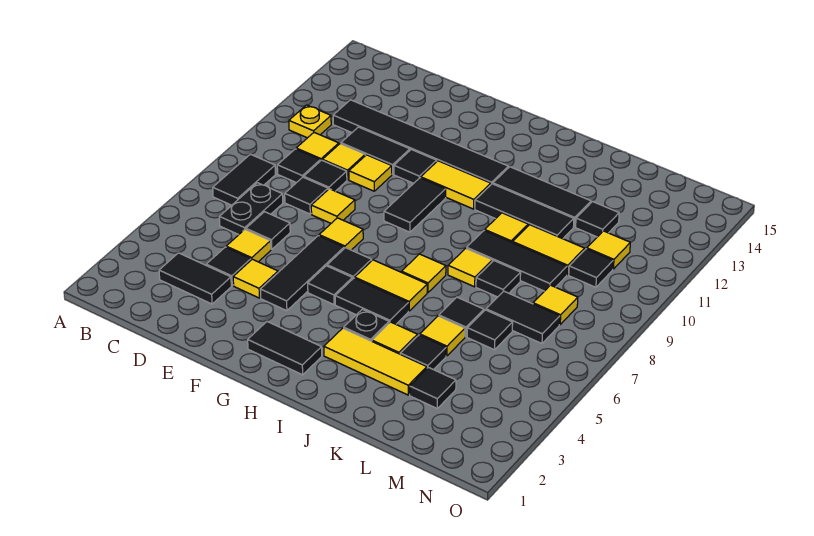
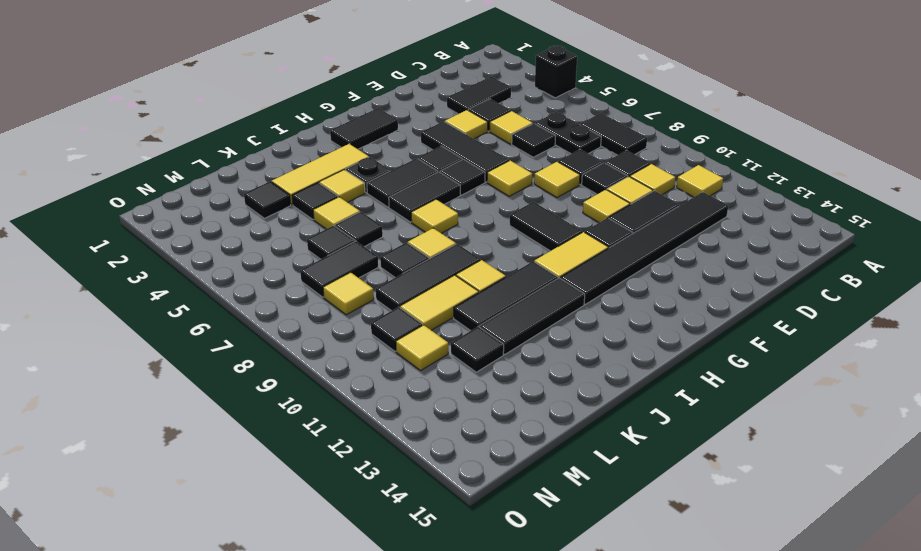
none -> black brick A4 level 1
yellow plate B11 level 1 -> yellow tile B11 level 1
yellow tile H6:I6 level 1 -> black tile H6:I6 level 1

